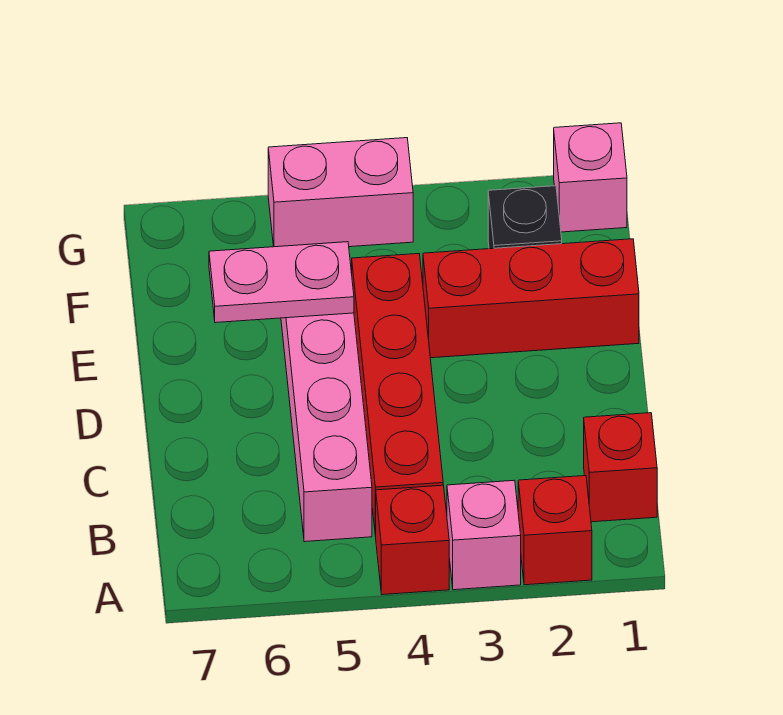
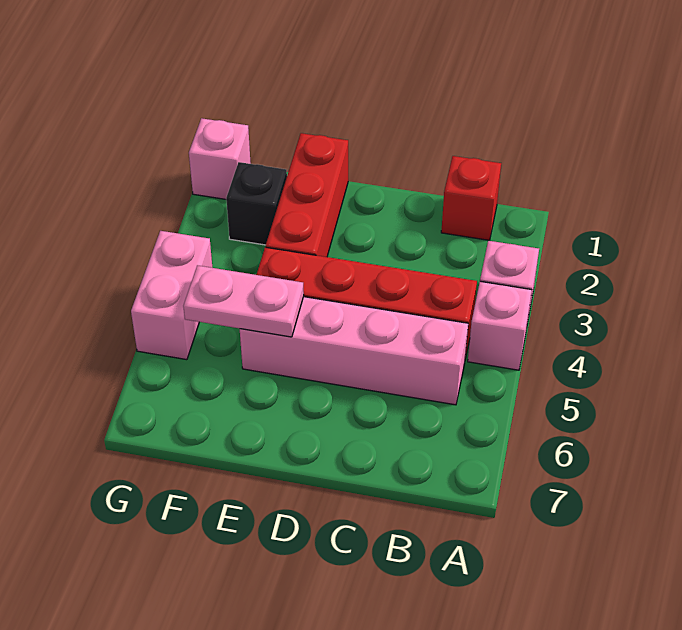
red brick A2 level 1 -> none
red brick A4 level 1 -> pink brick A4 level 1
pink plate E5:E6 level 2 -> pink plate E5:F5 level 2

